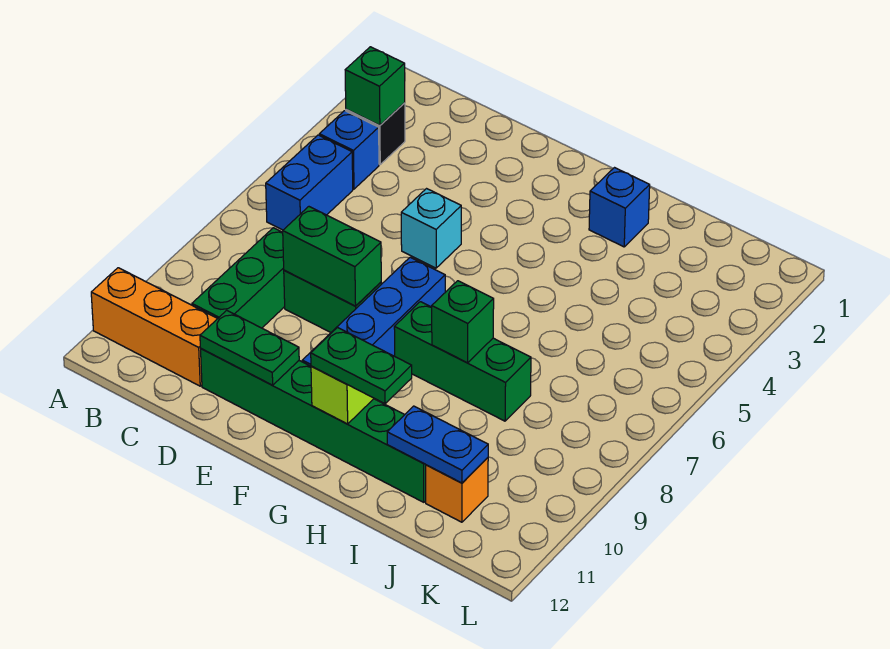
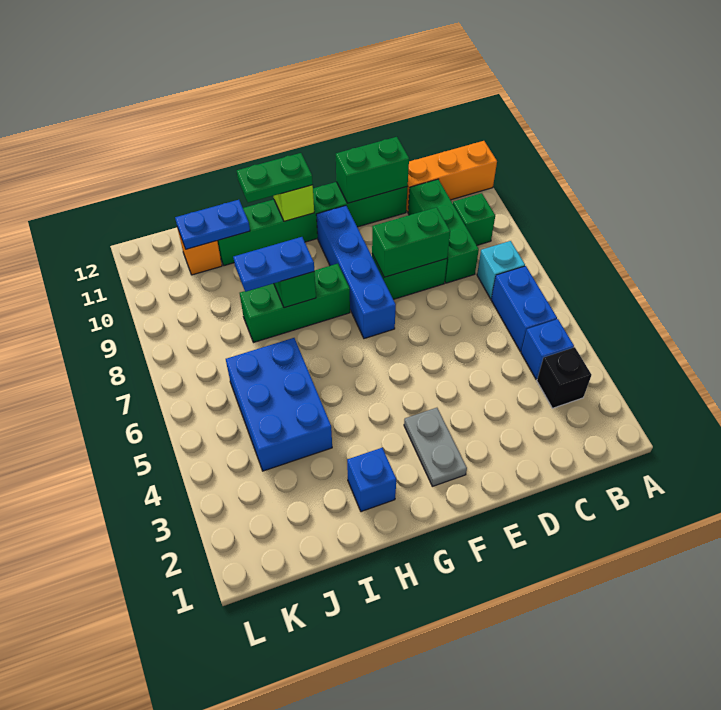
green brick B3 level 2 -> green brick B9 level 1
green plate D11:E11 level 2 -> green brick D11:E11 level 2
cyan brick E5 level 1 -> cyan brick B7 level 1
none -> grey plate F2:F3 level 1
none -> blue plate H8:I8 level 3
none -> blue brick I4:J6 level 1

